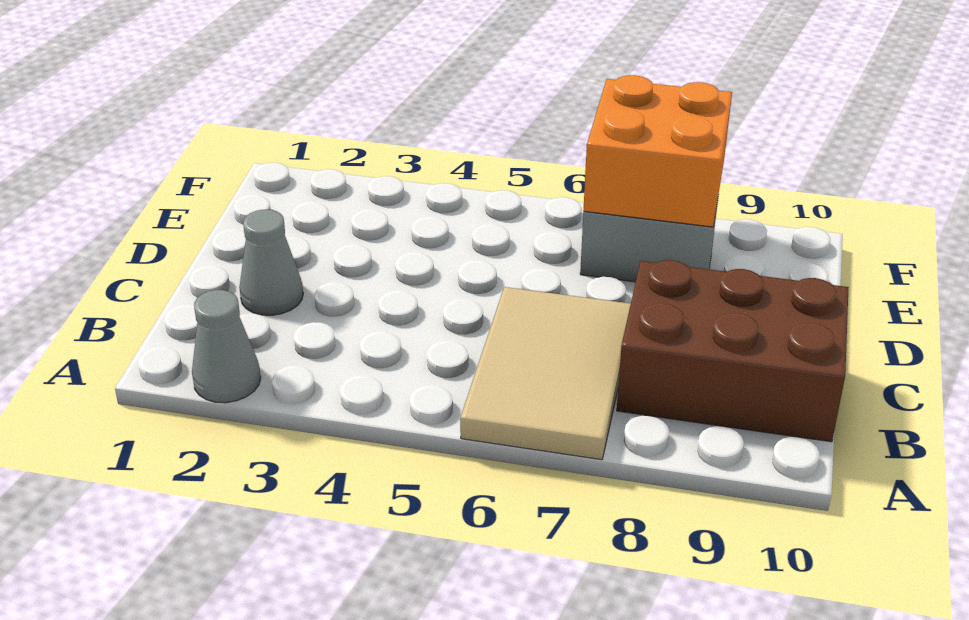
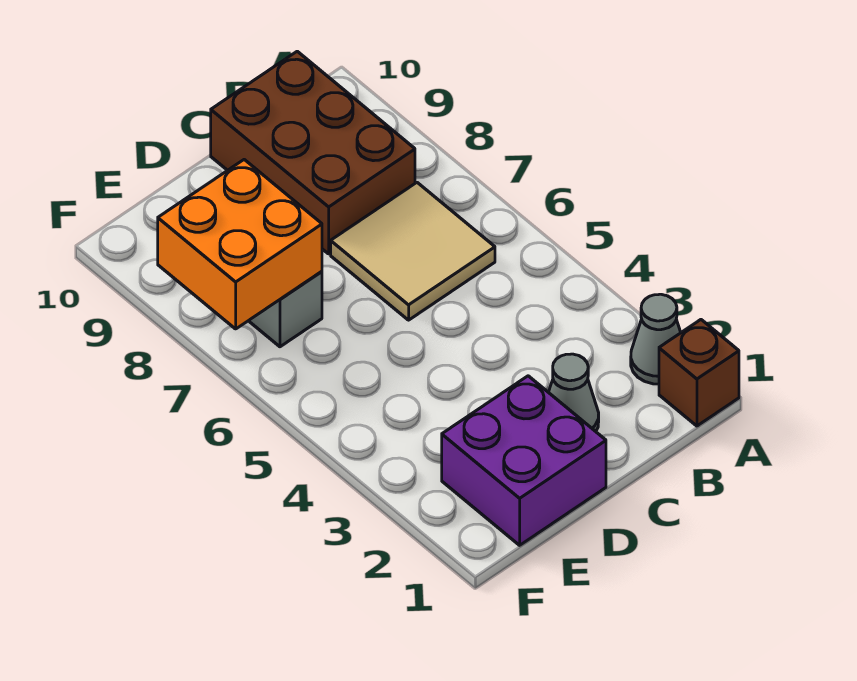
none -> brown brick A1 level 1
tan tile A6:C7 level 1 -> tan tile B6:C7 level 1
none -> purple brick D1:E2 level 1

